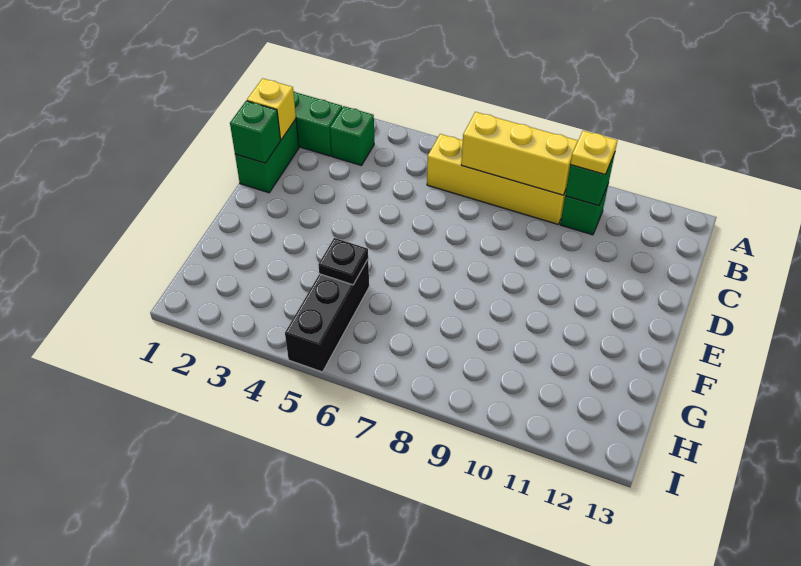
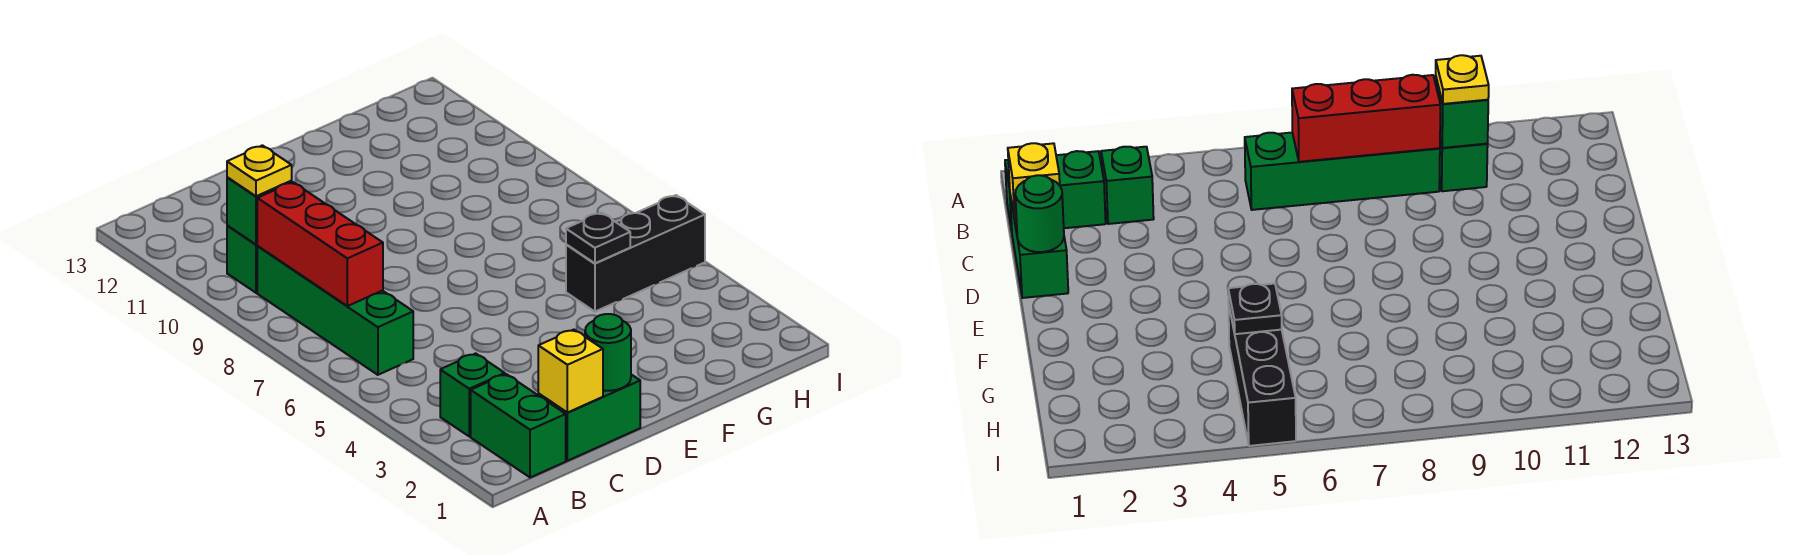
yellow brick B6:B9 level 1 -> green brick B6:B9 level 1
yellow brick B7:B9 level 2 -> red brick B7:B9 level 2
green brick D1 level 2 -> green round brick D1 level 2

